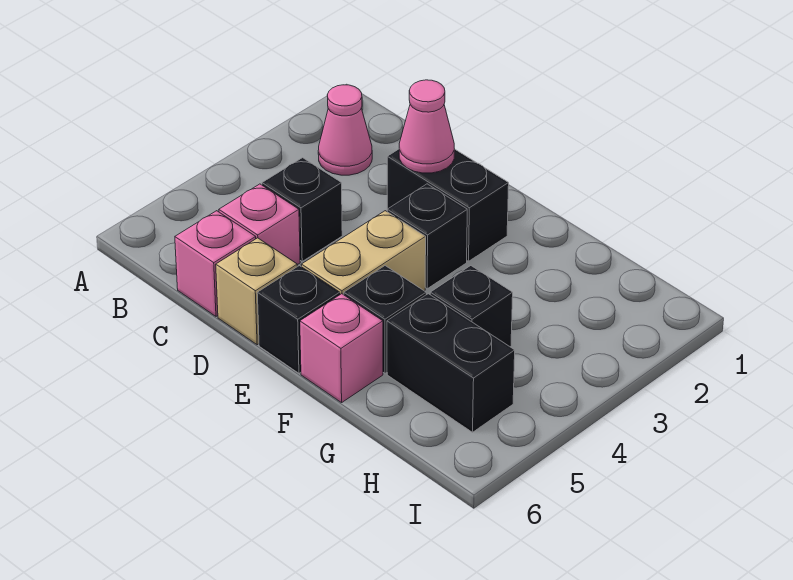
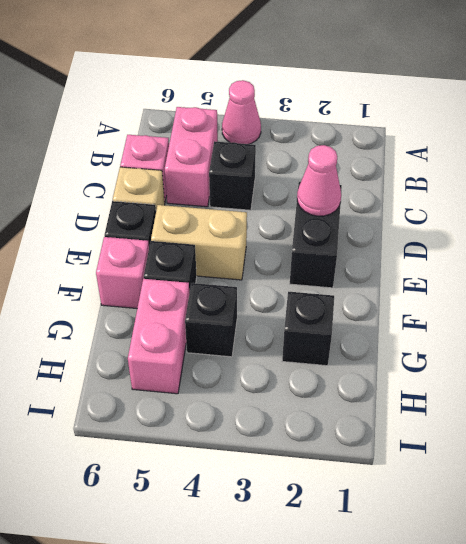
pink cone B2 level 1 -> pink cone A4 level 1
pink brick C5 level 1 -> pink brick B5:C5 level 1
black brick E3 level 1 -> black brick G2 level 1
black brick G5:H5 level 1 -> pink brick G5:H5 level 1

